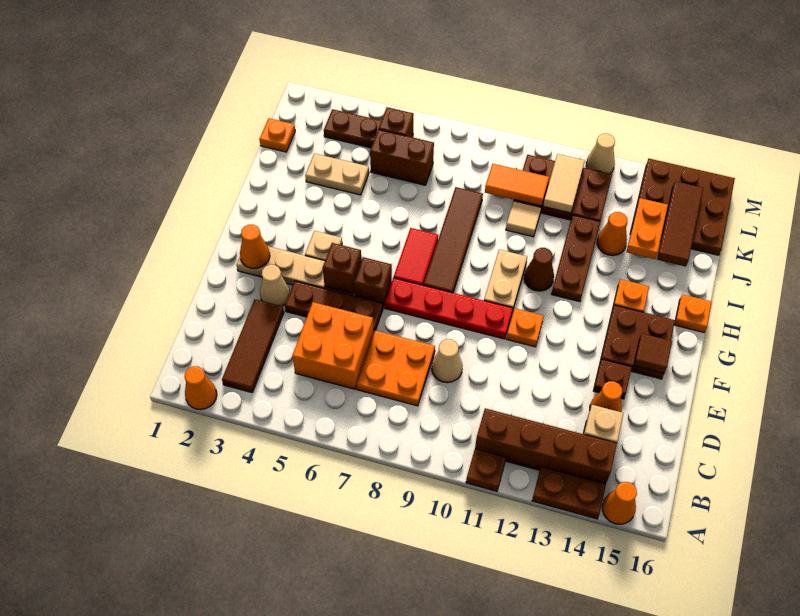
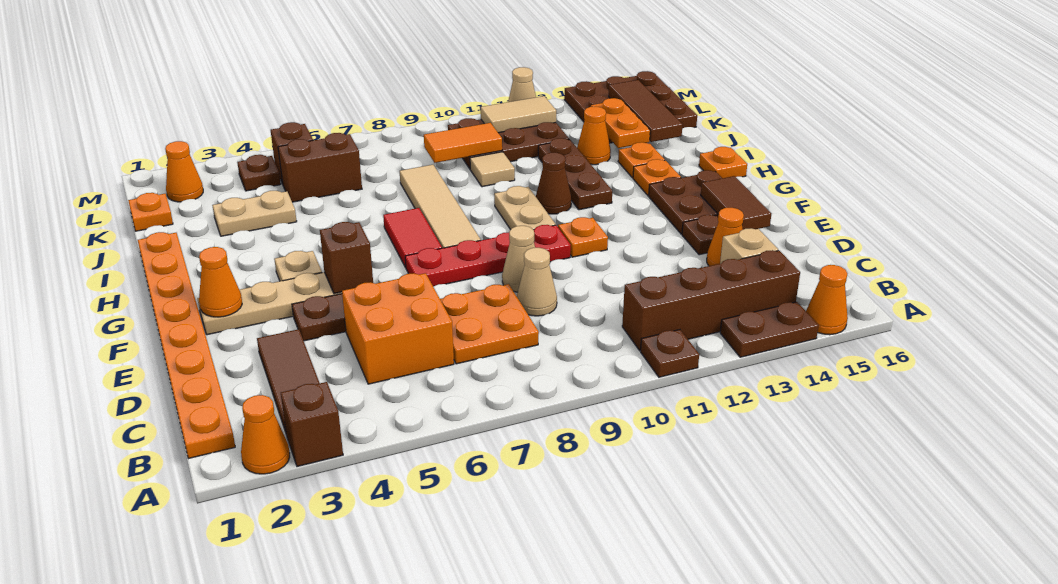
none -> orange plate B1:I1 level 1
tan cone E3 level 1 -> tan cone E9 level 1
brown brick F6 level 1 -> brown brick A3 level 1
brown tile F15 level 2 -> brown tile E15:F15 level 2
brown tile G8:J8 level 1 -> tan tile G8:J8 level 1
none -> orange plate I14 level 1
tan tile K11:L11 level 2 -> tan tile L11:L12 level 2
none -> orange cone L2 level 1
brown plate L3:L4 level 1 -> brown plate L4 level 1

